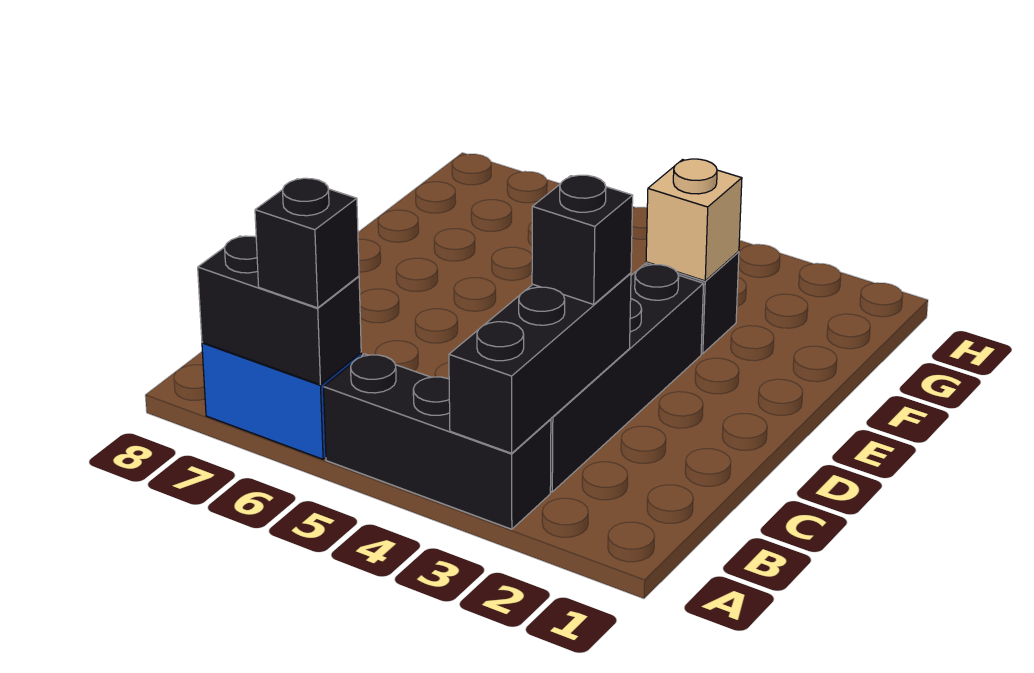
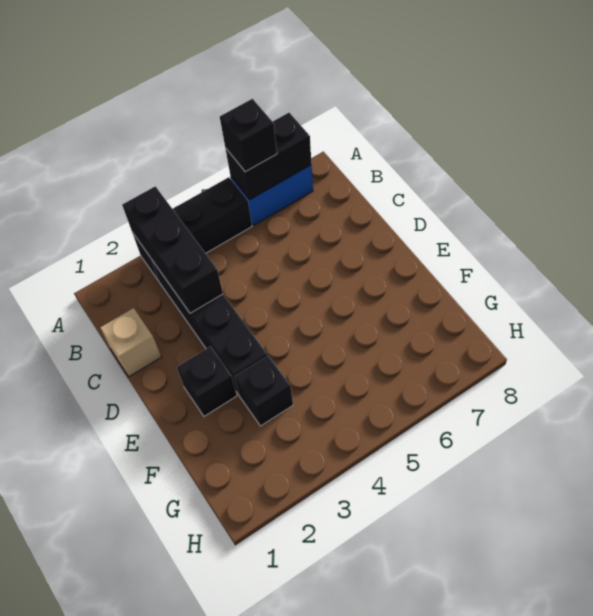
black brick C3 level 3 -> black brick E2 level 1
tan brick F3 level 2 -> tan brick C1 level 1

